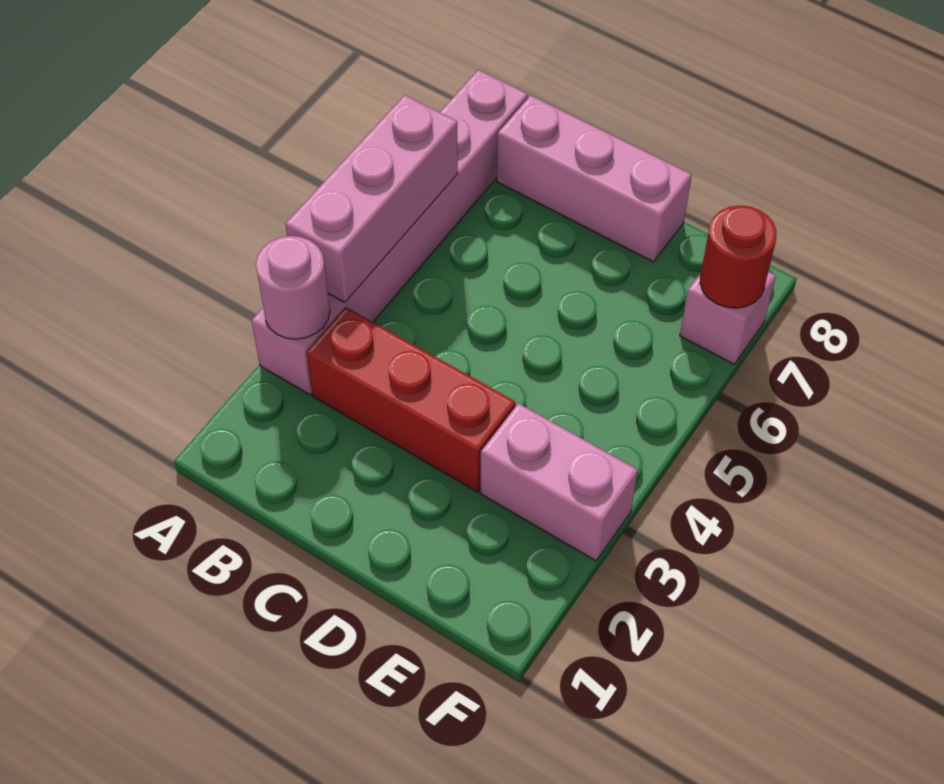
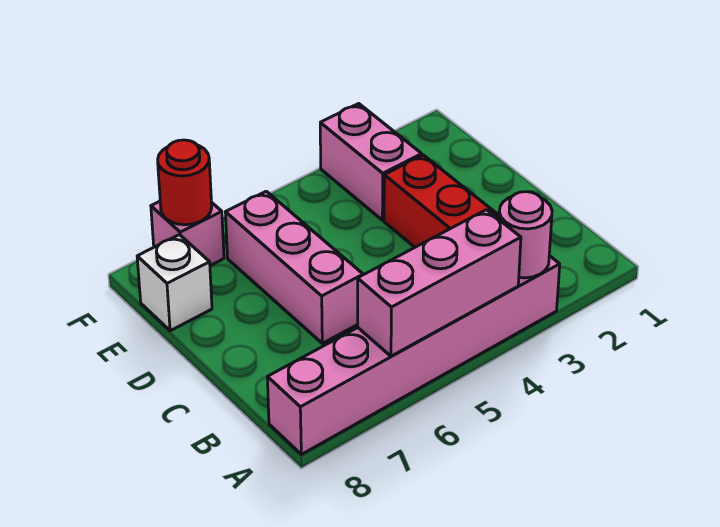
pink brick B8:D8 level 1 -> pink brick C6:E6 level 1
none -> white brick E8 level 1

